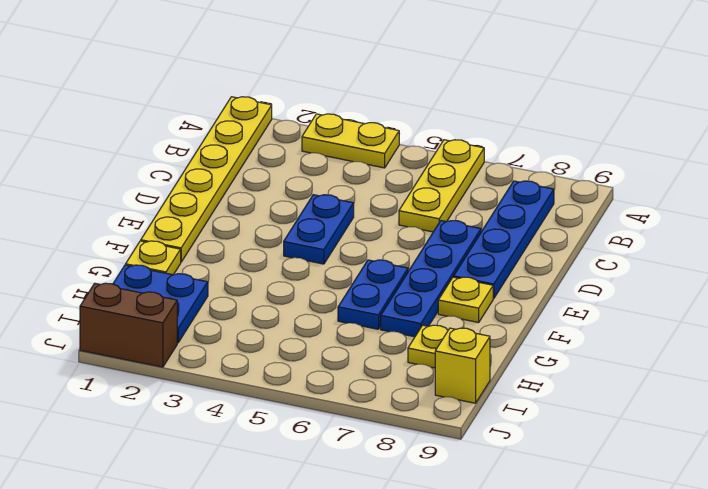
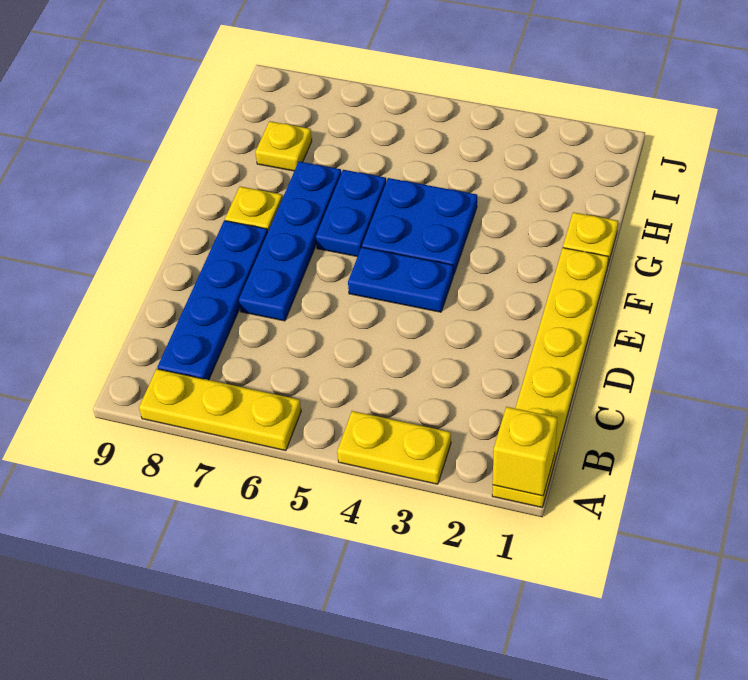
yellow plate A6:C6 level 1 -> yellow plate A6:A8 level 1
blue plate D4:E4 level 1 -> blue plate E4:E5 level 1
blue plate H1:I2 level 1 -> blue plate F4:G5 level 1
yellow brick I9 level 1 -> yellow brick A1 level 2
brown brick J1:J2 level 1 -> none

